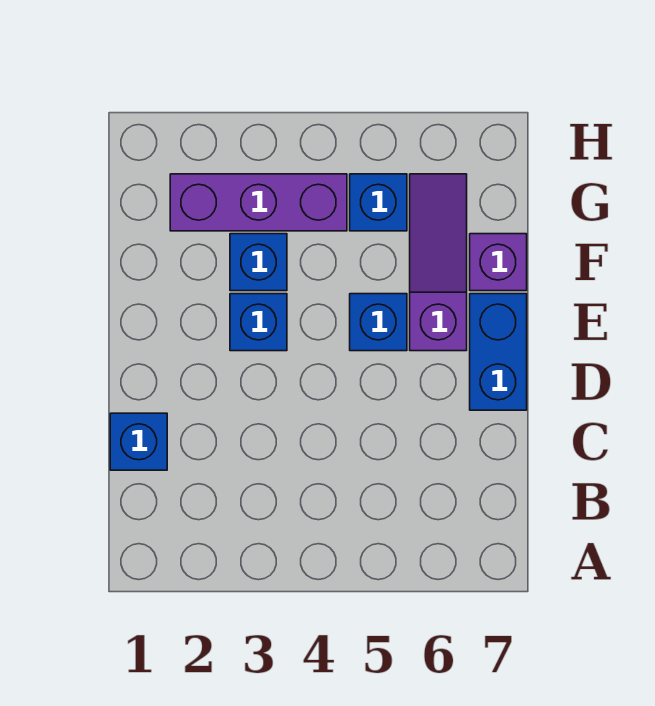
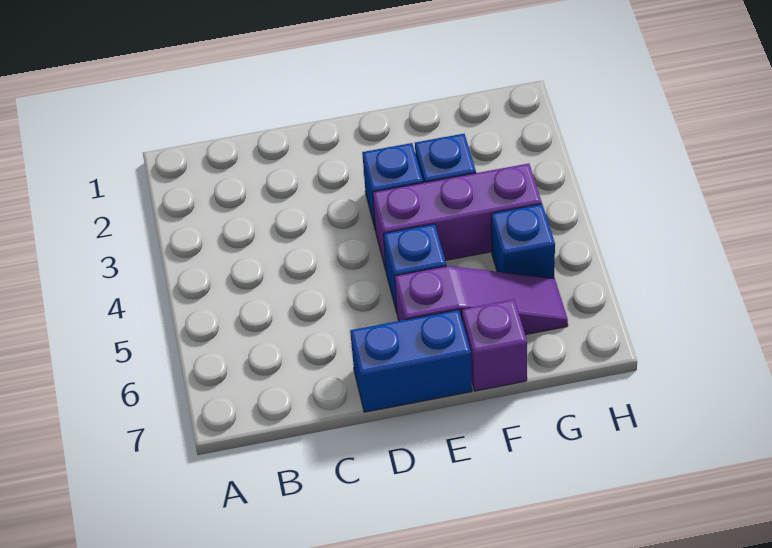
blue brick C1 level 1 -> none
purple brick G2:G4 level 1 -> purple brick E4:G4 level 1

